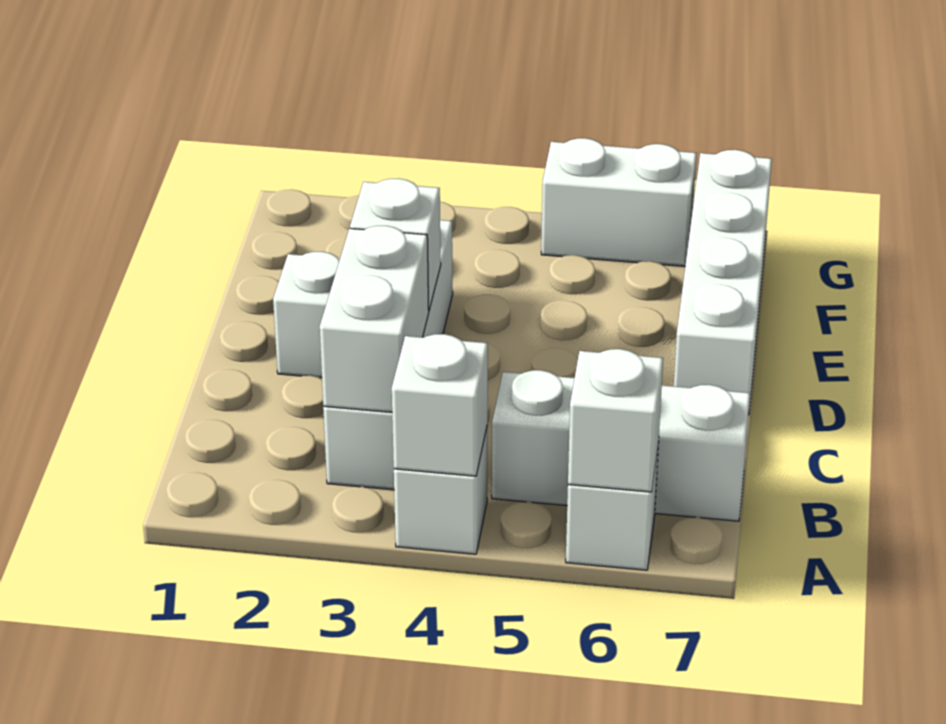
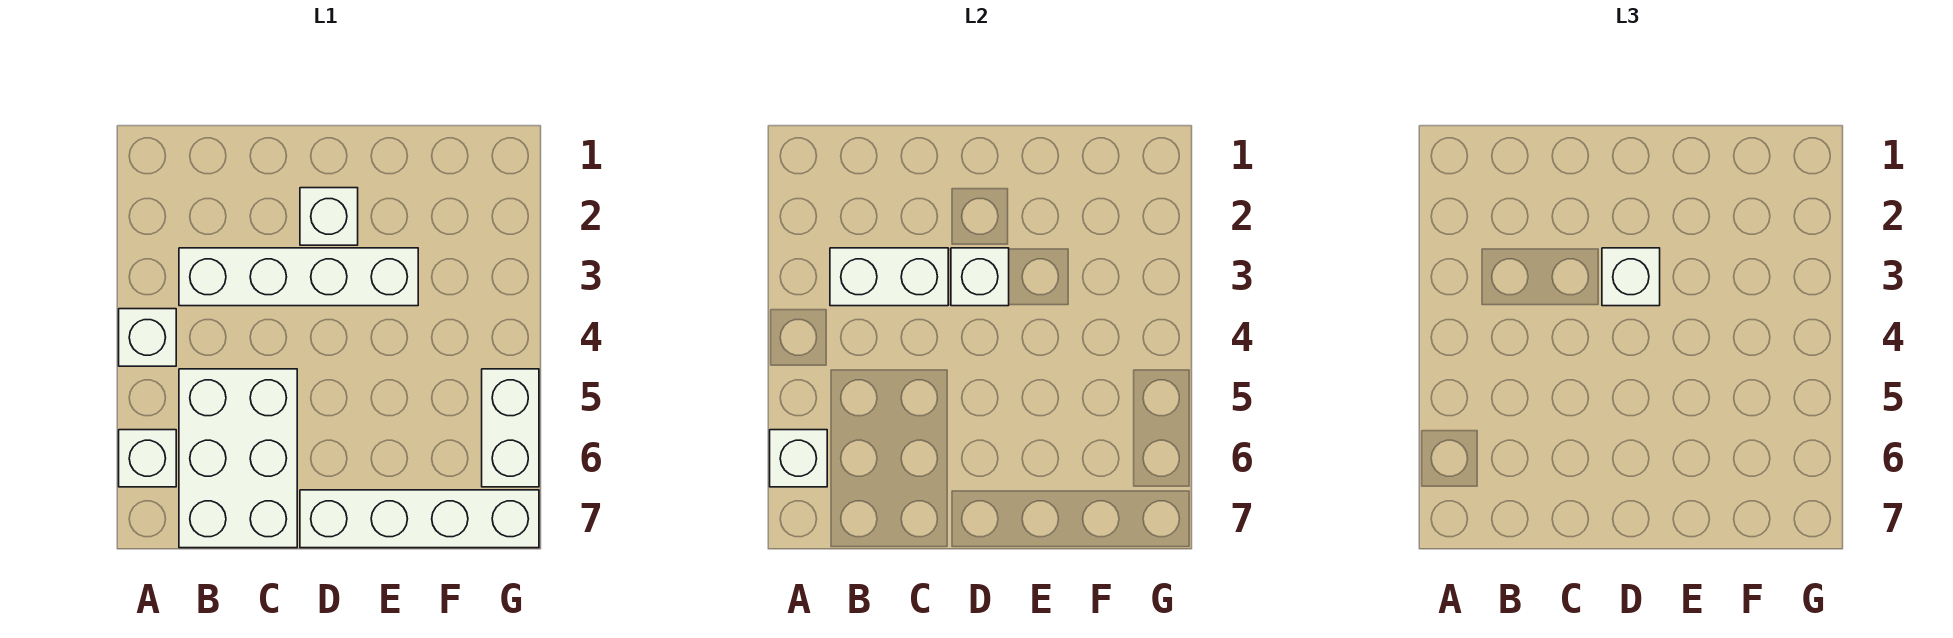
white brick A4 level 2 -> white brick D3 level 3
white brick B5:B7 level 1 -> white brick B5:C7 level 1

